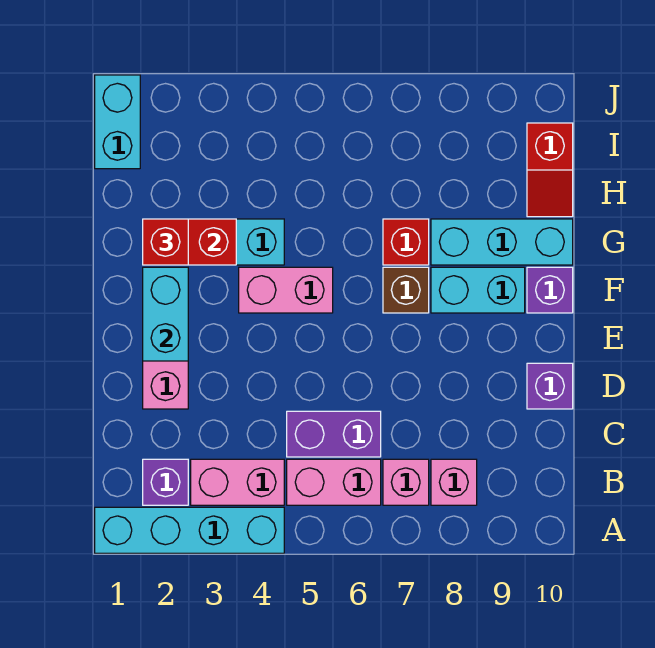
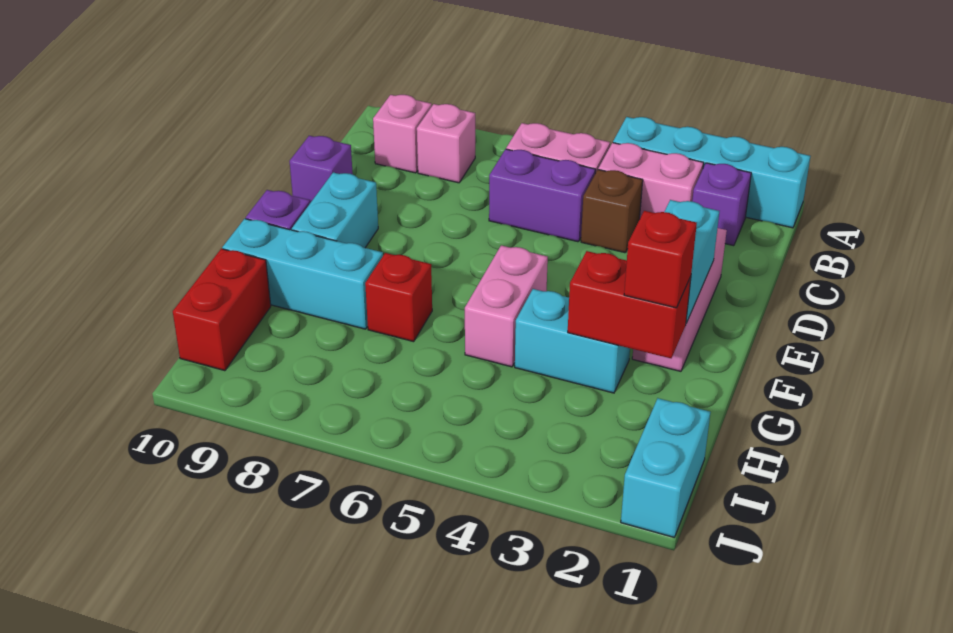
pink brick B7 level 1 -> pink brick B9 level 1
pink brick F4:F5 level 1 -> pink brick F5:G5 level 1
brown brick F7 level 1 -> brown brick C4 level 1
cyan brick F8:F9 level 1 -> cyan brick E9:F9 level 1
red slope H10:I10 level 1 top I -> red brick H10:I10 level 1

